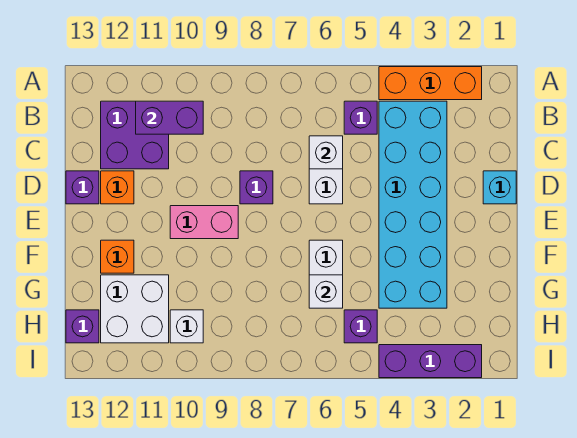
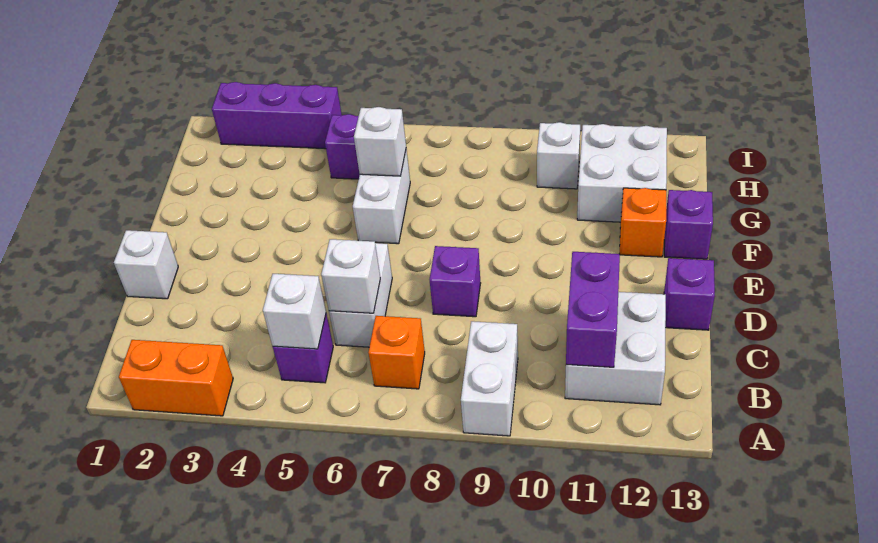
orange brick A2:A4 level 1 -> orange brick A2:A3 level 1
none -> white brick A9:B9 level 1
cyan brick B3:G4 level 1 -> none
none -> white brick B5 level 2
purple brick B10:B11 level 2 -> purple brick B11:C11 level 2
purple brick B11:C12 level 1 -> white brick B11:C12 level 1
cyan brick D1 level 1 -> white brick D1 level 1
orange brick D12 level 1 -> orange brick B7 level 1
pink brick E9:E10 level 1 -> none
purple brick H13 level 1 -> purple brick F13 level 1

